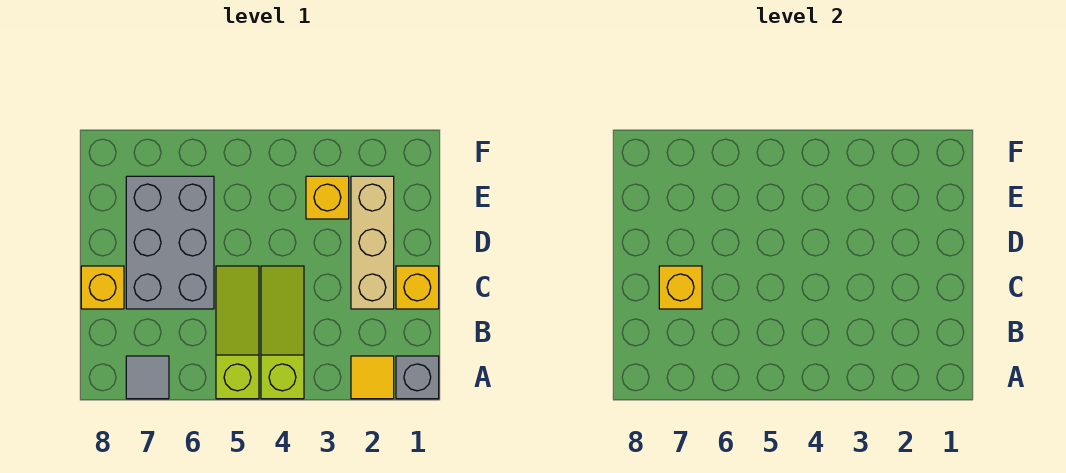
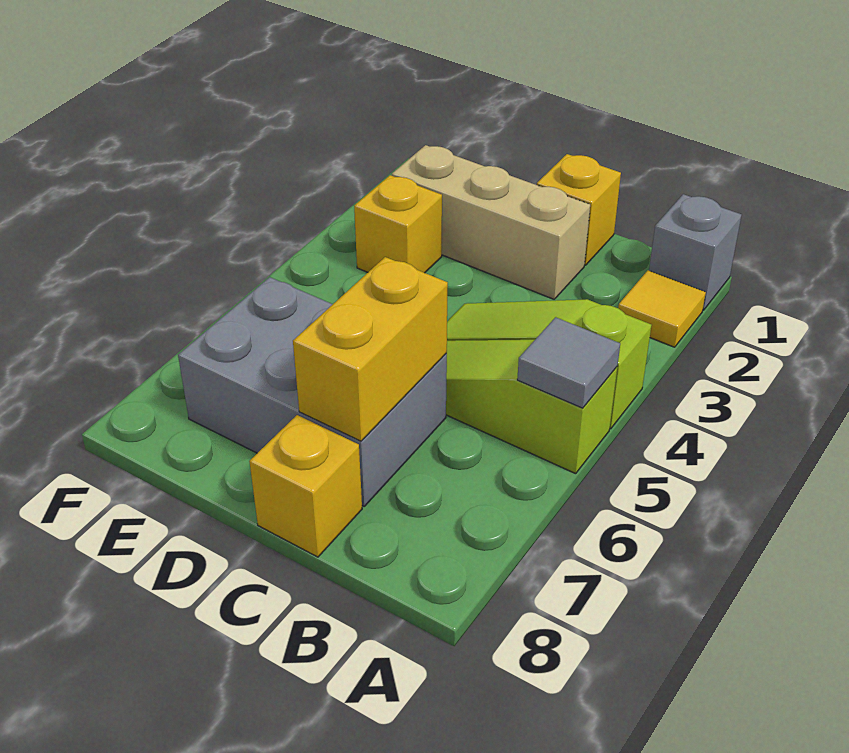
grey tile A7 level 1 -> grey tile A5 level 2
yellow brick C7 level 2 -> yellow brick C6:C7 level 2

